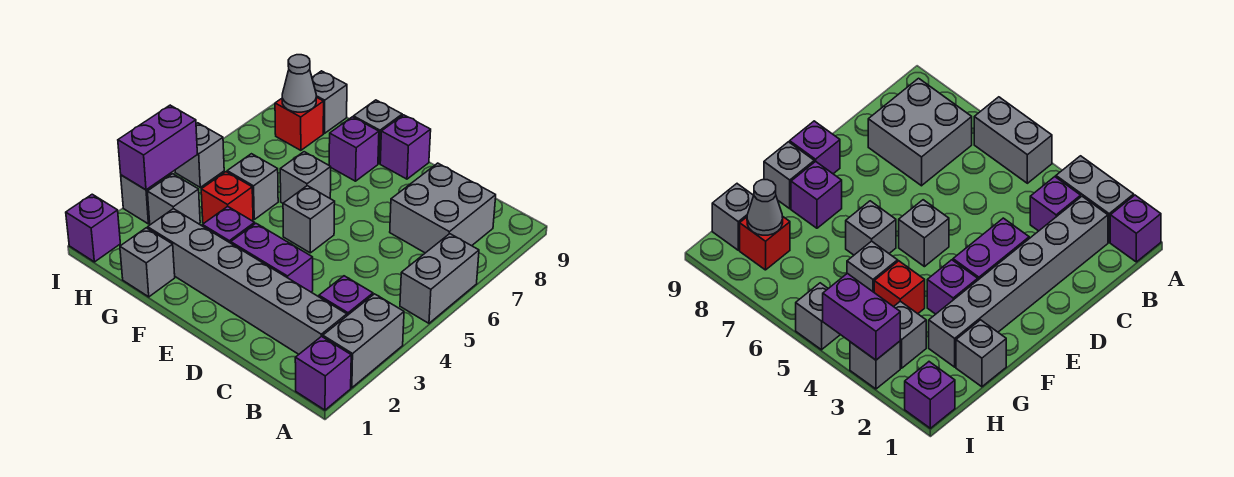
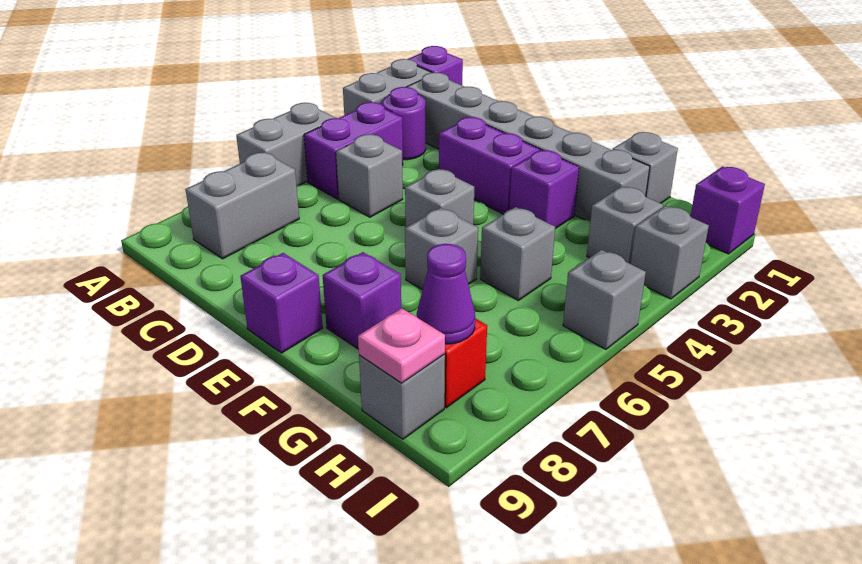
purple brick B3 level 1 -> purple round brick B3 level 1
grey brick B7:C8 level 1 -> grey brick B7:B8 level 1
grey brick F9 level 1 -> grey brick C5 level 1
red brick G4 level 1 -> none
grey cone H8 level 2 -> purple cone H8 level 2
none -> pink plate H9 level 2
purple brick I3:I4 level 2 -> purple brick B4:B5 level 1

